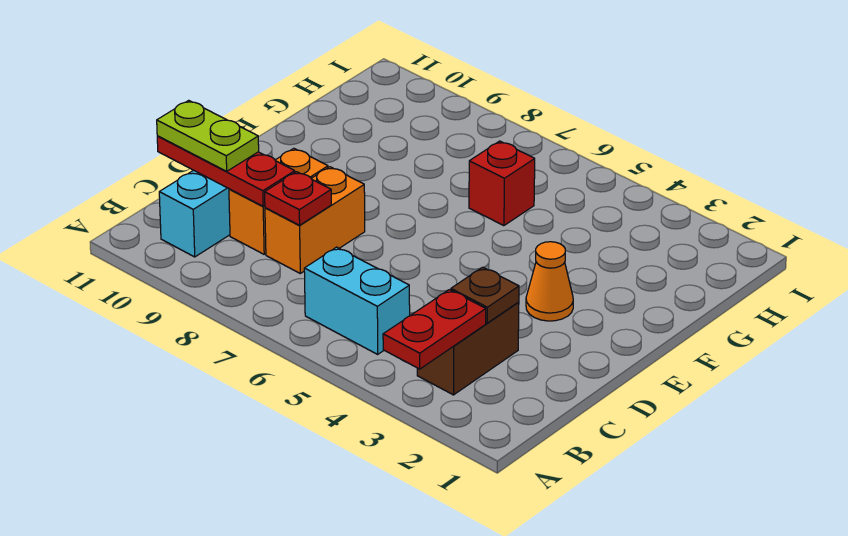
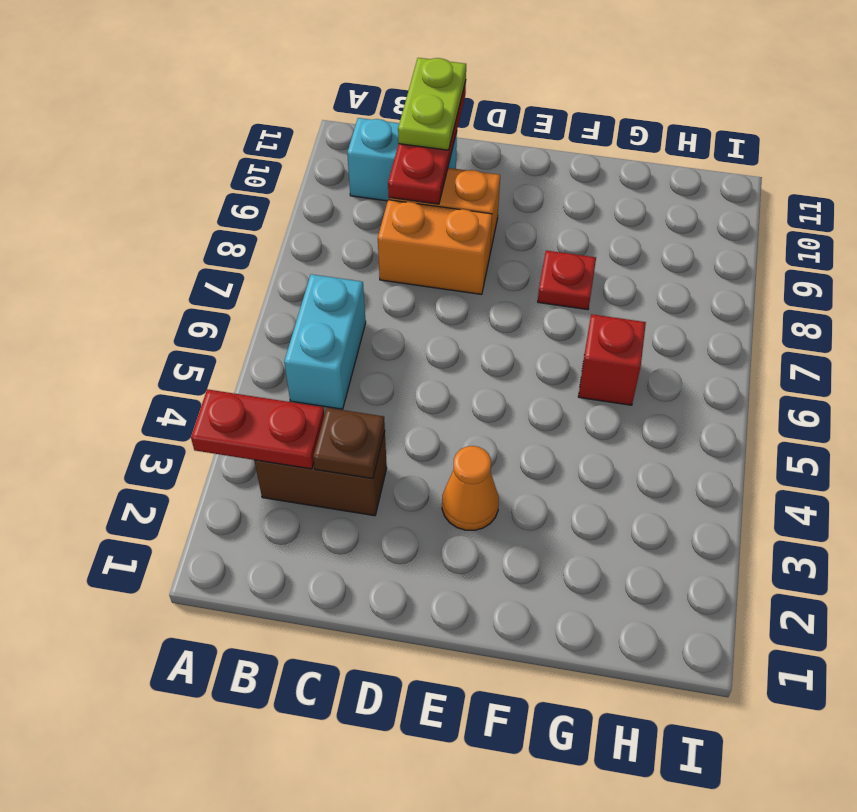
red plate C8 level 2 -> red plate F8 level 1

